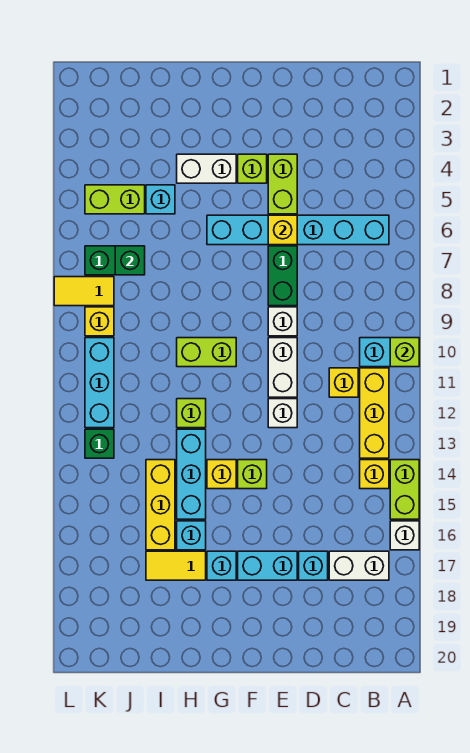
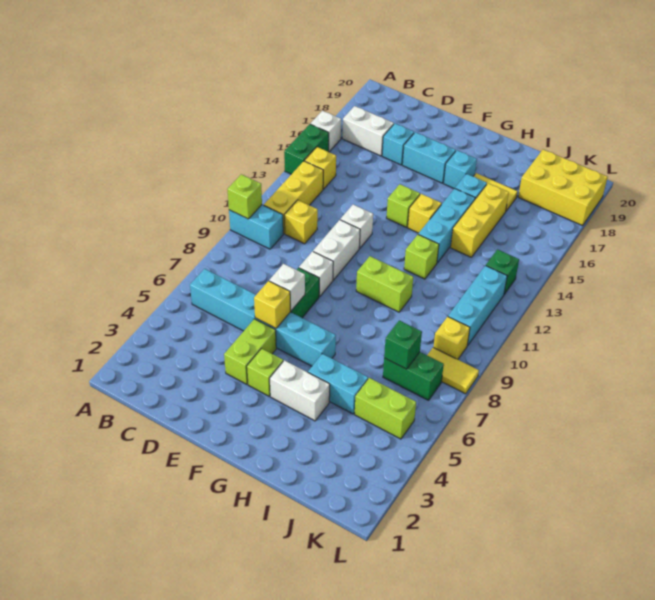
lime brick A14:A15 level 1 -> green brick A14:A15 level 1
none -> white brick E7 level 2
cyan brick I5 level 1 -> cyan brick H5:I5 level 1
none -> yellow brick J18:L19 level 1

